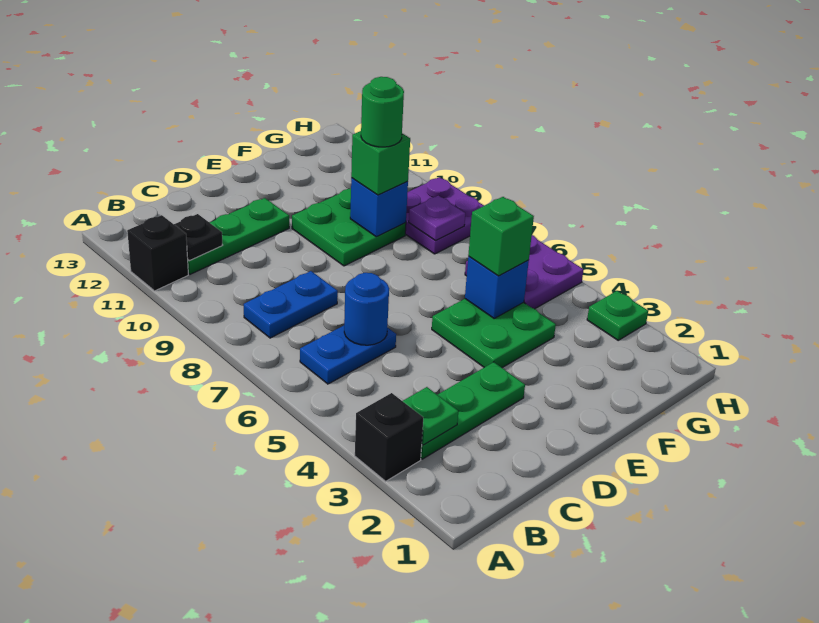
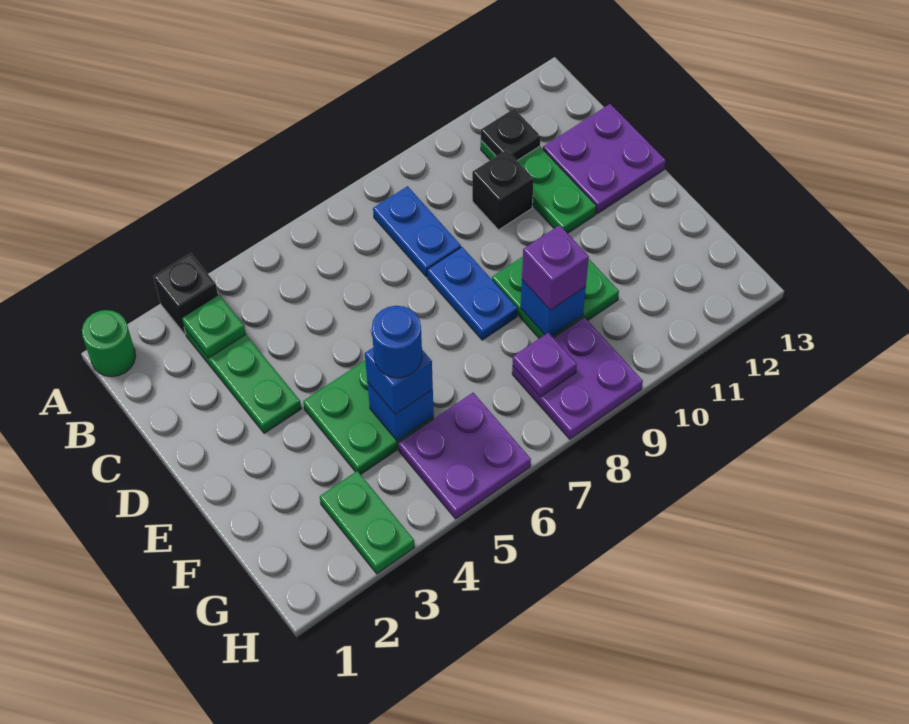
black brick A11 level 1 -> black brick C10 level 1
blue plate B6:C6 level 1 -> blue plate D8:E8 level 1
blue round brick C6 level 2 -> blue round brick F5 level 4
none -> purple plate C12:D13 level 1
green brick F5 level 3 -> blue brick F5 level 3
green brick F9 level 3 -> purple brick F9 level 3
green round brick F9 level 4 -> green round brick A1 level 1
green plate H3 level 1 -> green plate G3:H3 level 1

